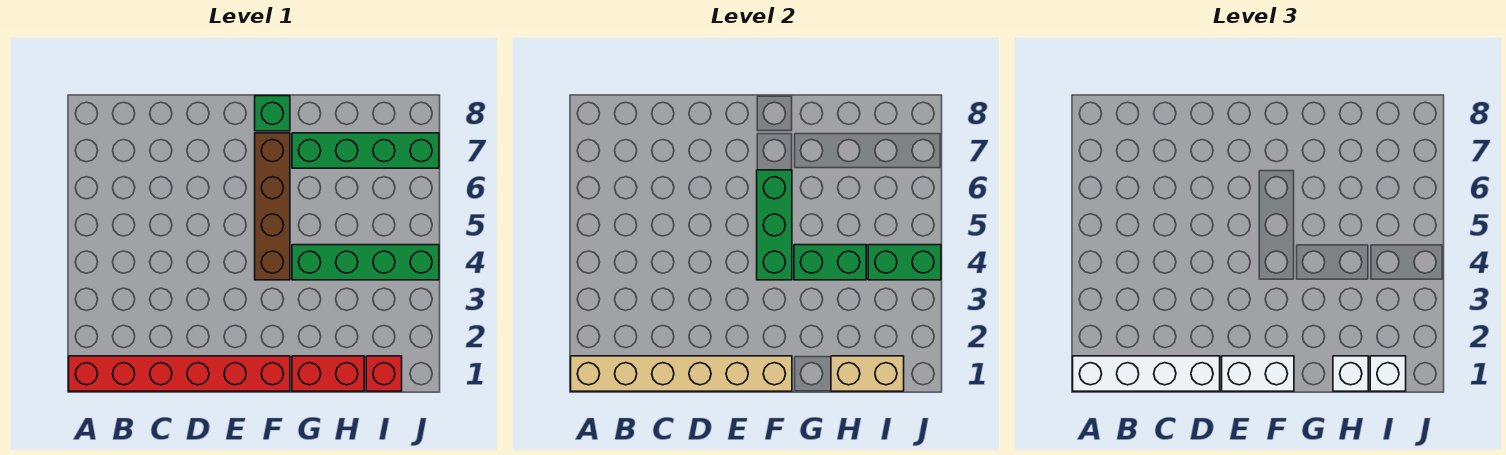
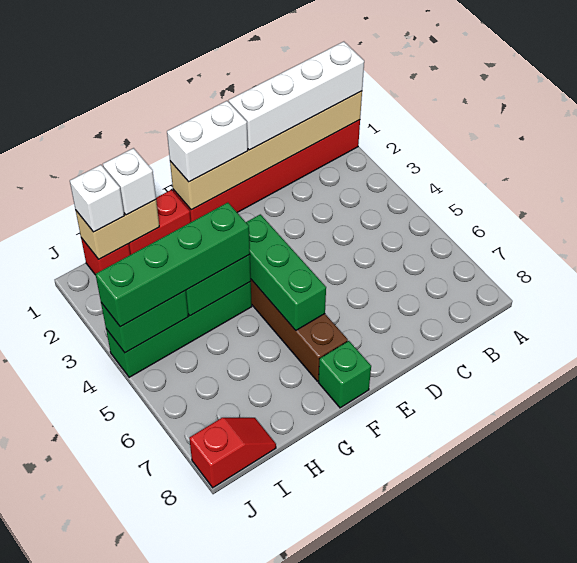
green brick G7:J7 level 1 -> green brick G4:J4 level 3
none -> red slope I8:J8 level 1 top J

